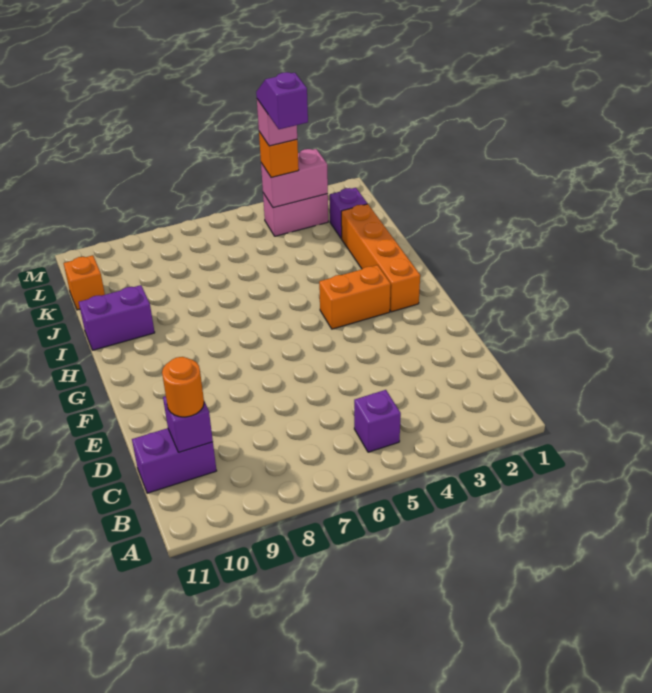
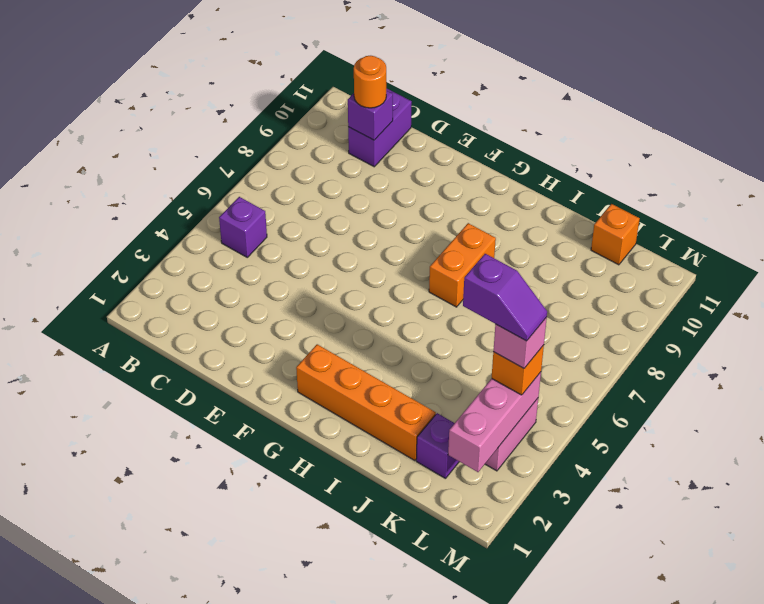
orange brick G3:G4 level 1 -> orange brick H7:H8 level 1
purple brick I10:I11 level 1 -> none
pink brick L3:L4 level 2 -> pink brick L2:L4 level 2

